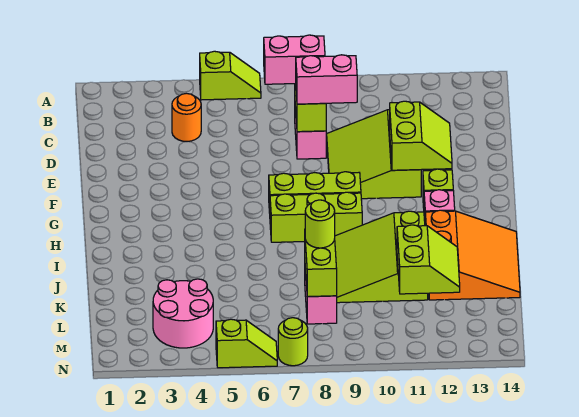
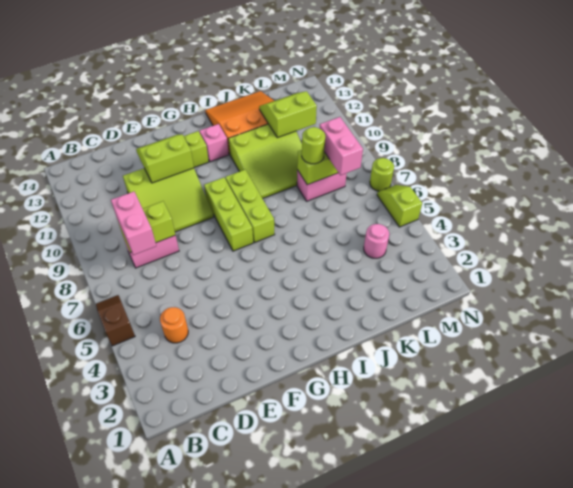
lime slope A5:A6 level 1 top 5 -> brown slope A5:A6 level 1 top 5
pink brick D8:D9 level 3 -> pink brick L7:L8 level 3
pink round brick L3:M4 level 1 -> pink round brick L4 level 1

